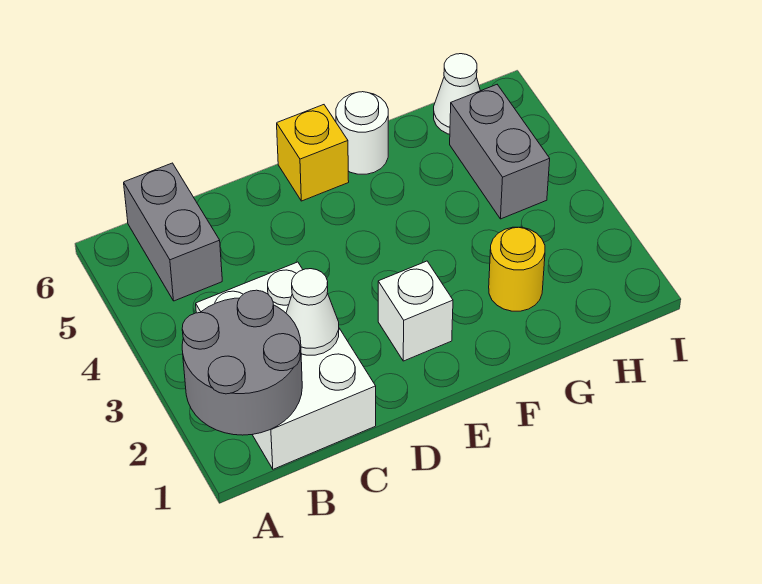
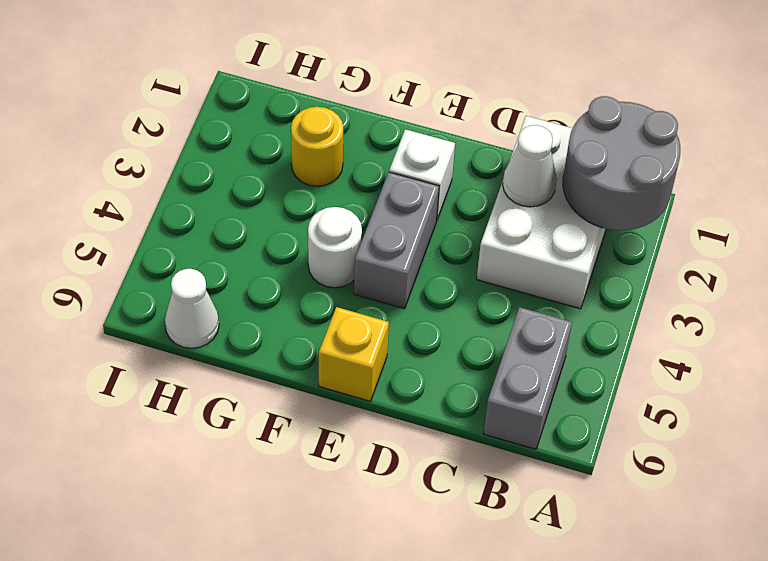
white round brick F6 level 1 -> white round brick F4 level 1
grey brick H4:H5 level 1 -> grey brick E3:E4 level 1

